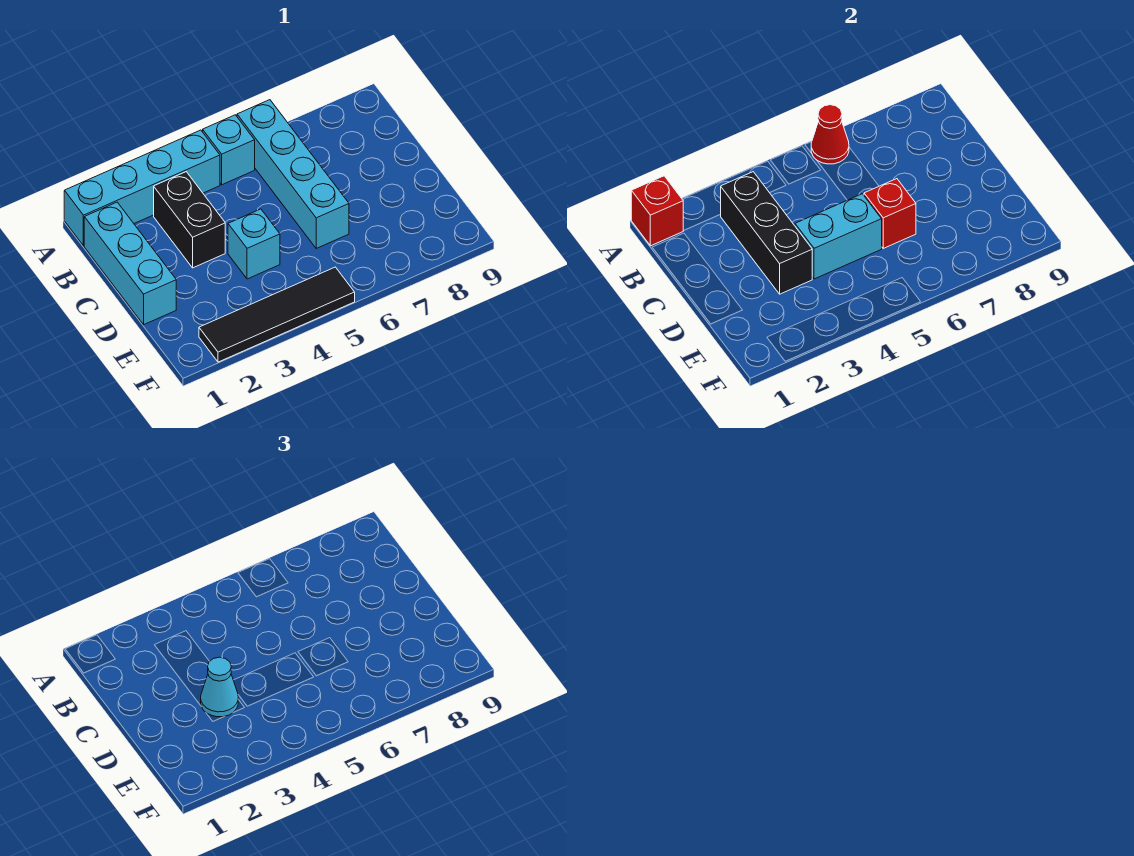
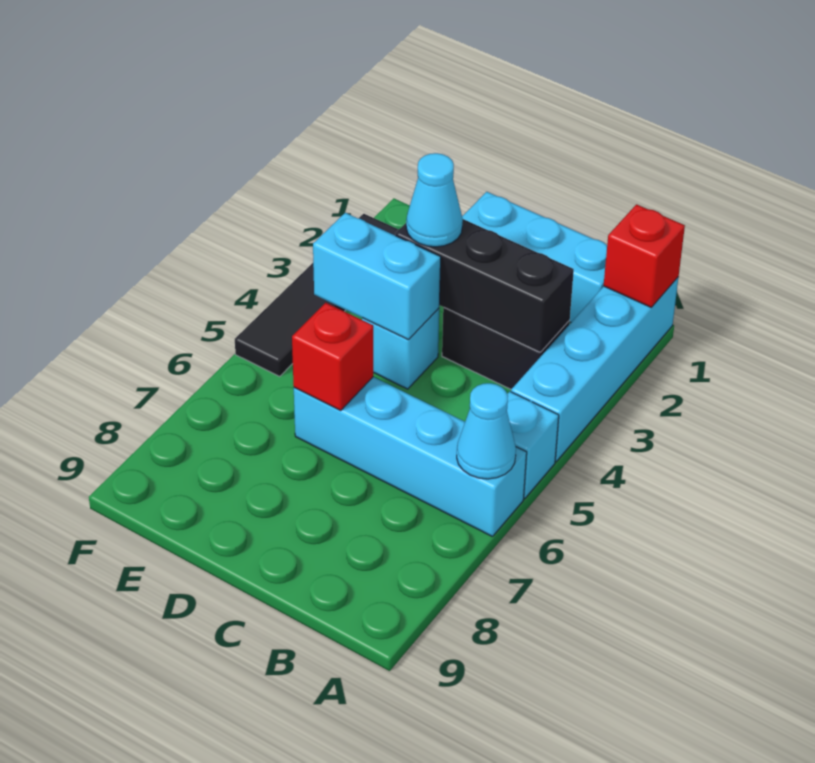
red cone A6 level 2 -> cyan cone A6 level 2
cyan brick D4:D5 level 2 -> cyan brick D4:E4 level 2

